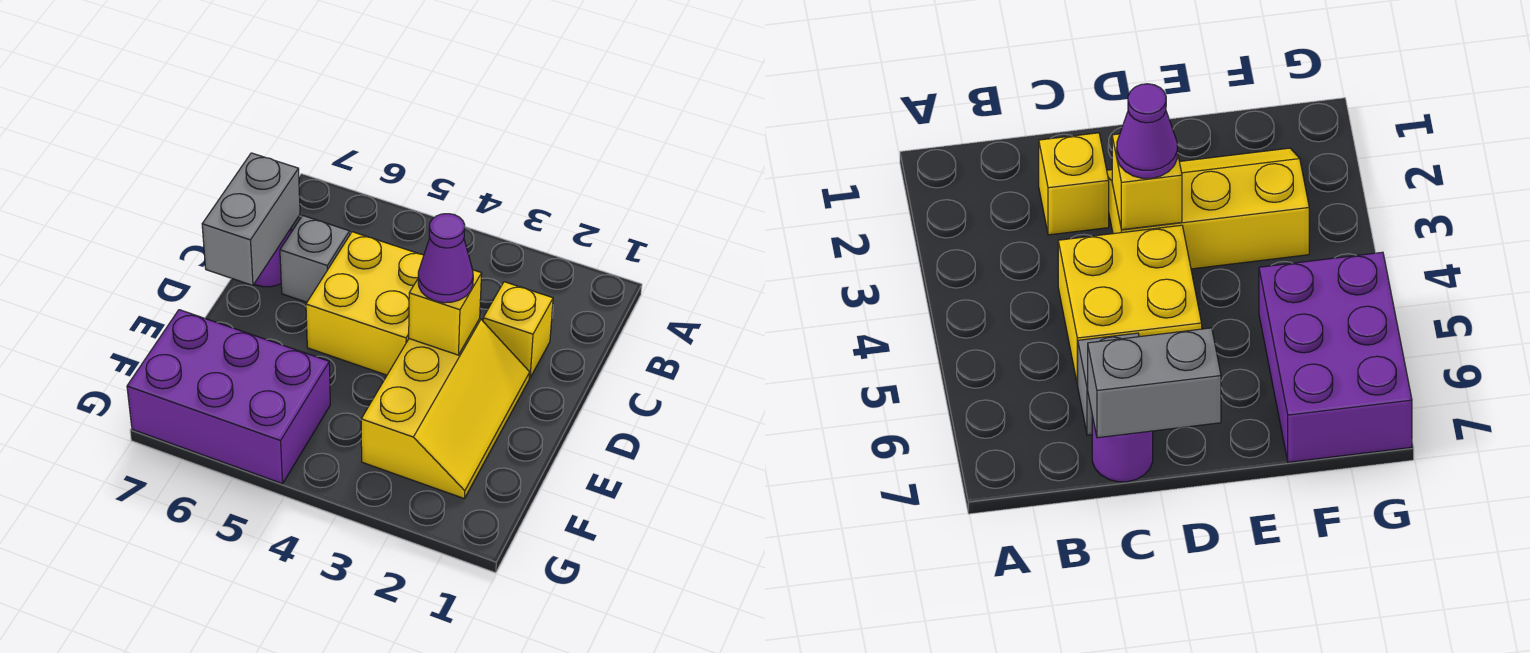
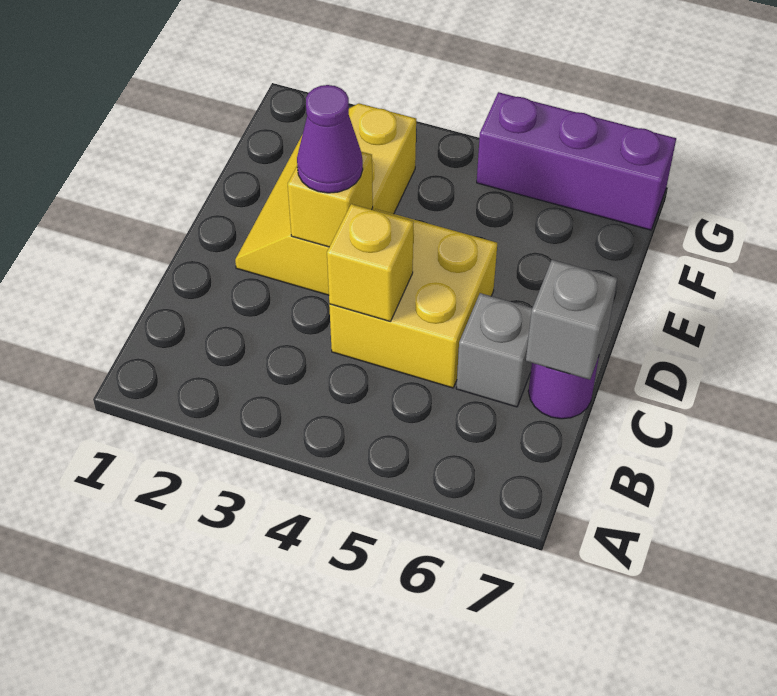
yellow brick C2 level 1 -> yellow brick C4 level 2
grey brick C7:D7 level 2 -> grey brick C7 level 2
purple brick F5:G7 level 1 -> purple brick G5:G7 level 1

